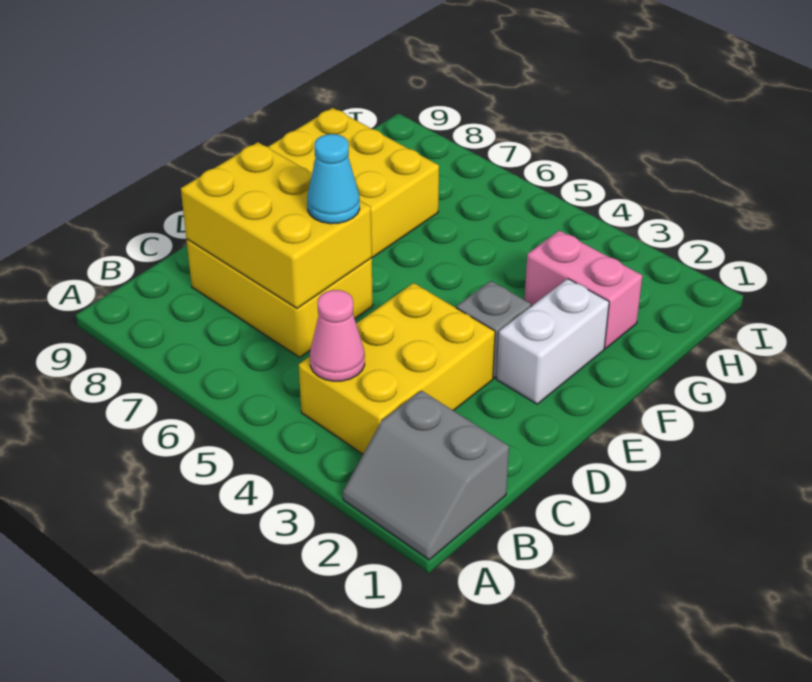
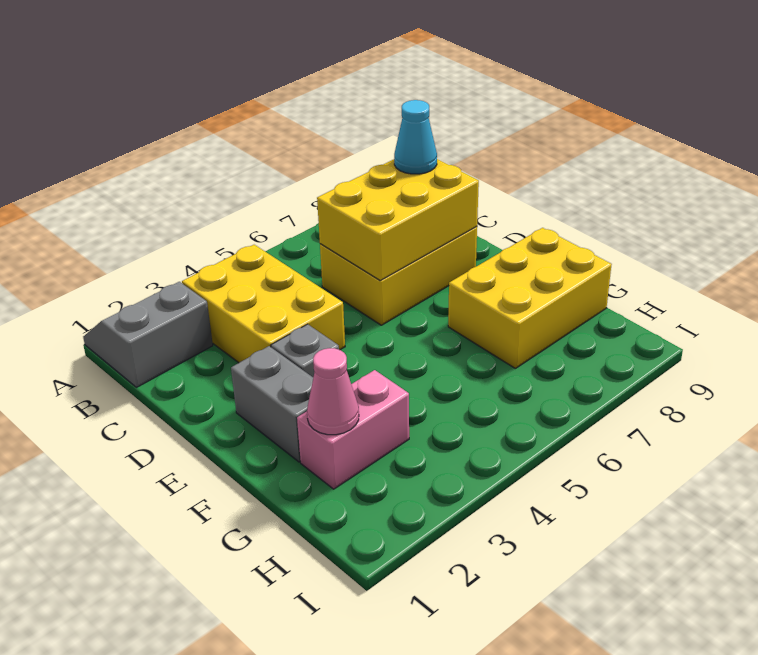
pink cone B4 level 2 -> pink cone G2 level 2
cyan cone D6 level 3 -> cyan cone C8 level 3
white brick E2:F2 level 1 -> grey brick E2:F2 level 1

